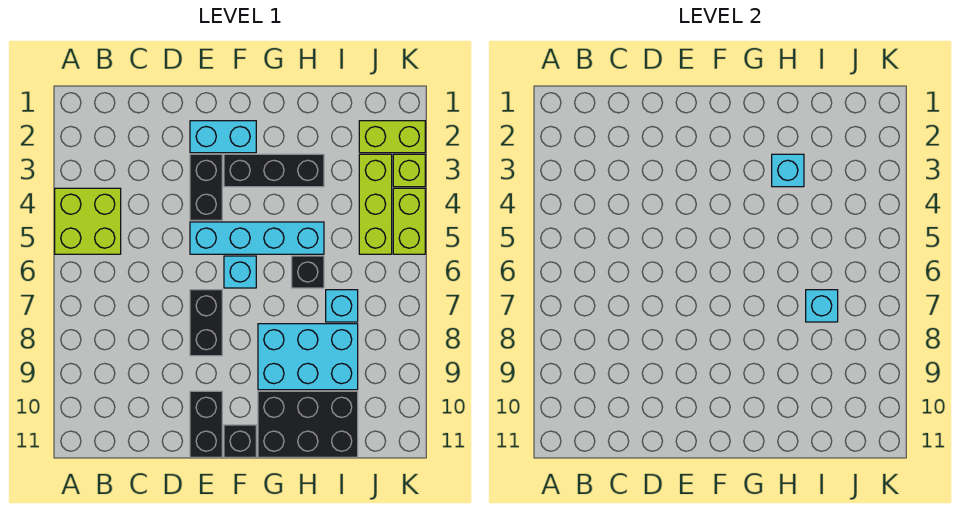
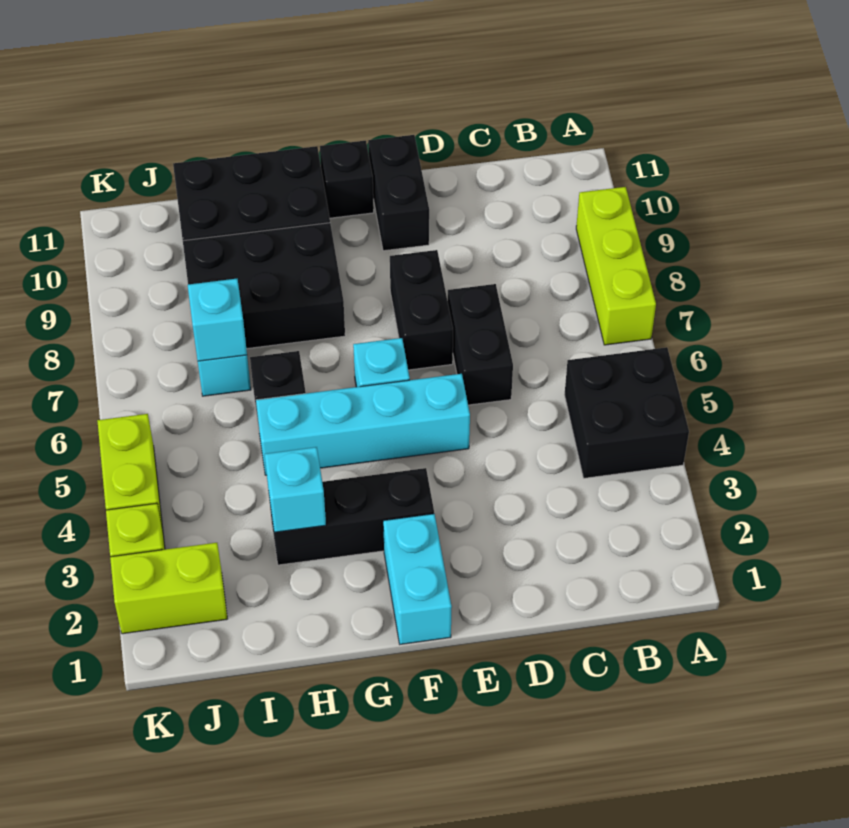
lime brick A4:B5 level 1 -> black brick A4:B5 level 1
cyan brick E2:F2 level 1 -> cyan brick F1:F2 level 1
black brick E3:E4 level 1 -> black brick D6:D7 level 1
cyan brick G8:I9 level 1 -> black brick G8:I9 level 1
lime brick J3:J5 level 1 -> lime brick A7:A9 level 1

